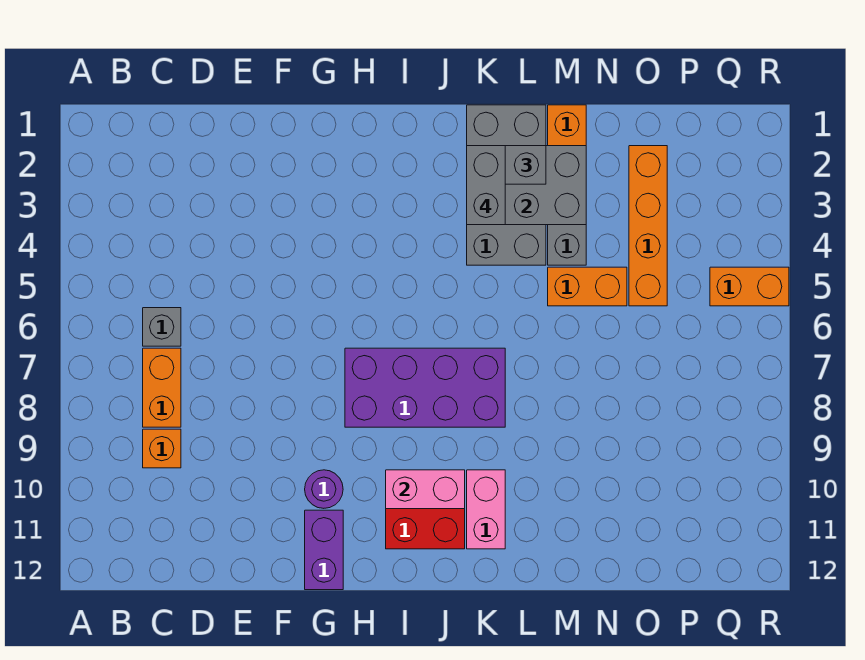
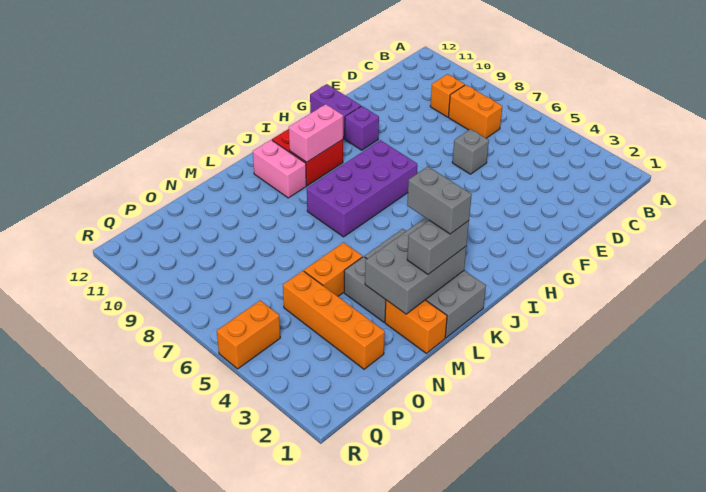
grey brick C6 level 1 -> grey brick E6 level 1
purple round brick G10 level 1 -> purple brick G10 level 1

